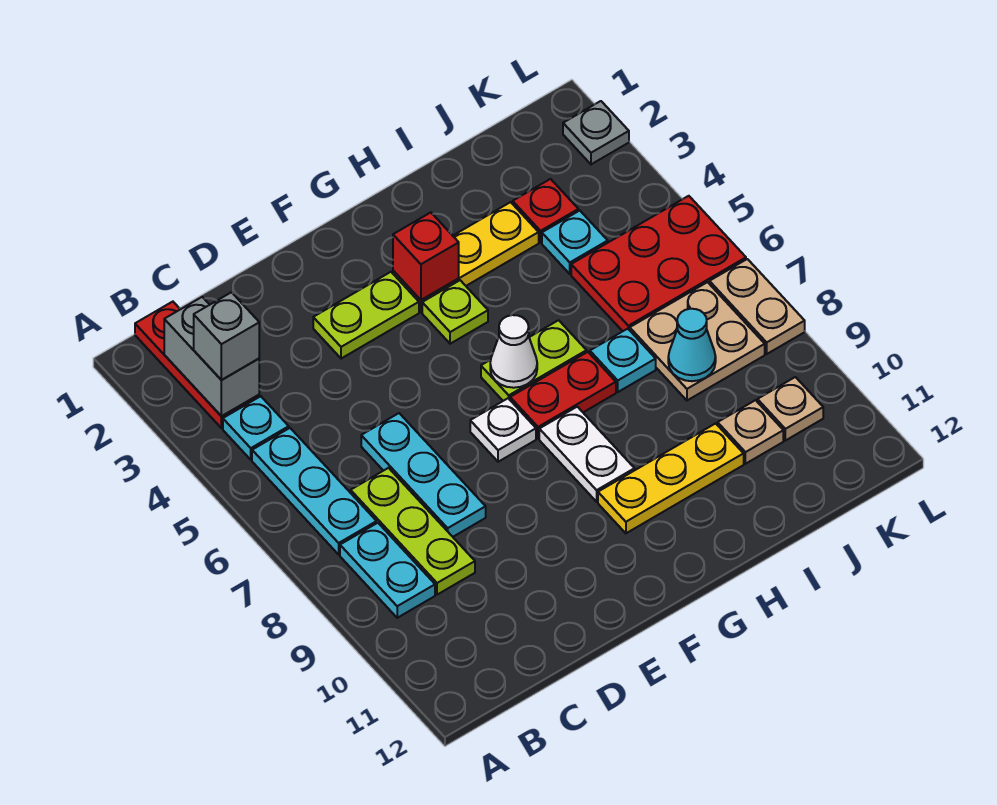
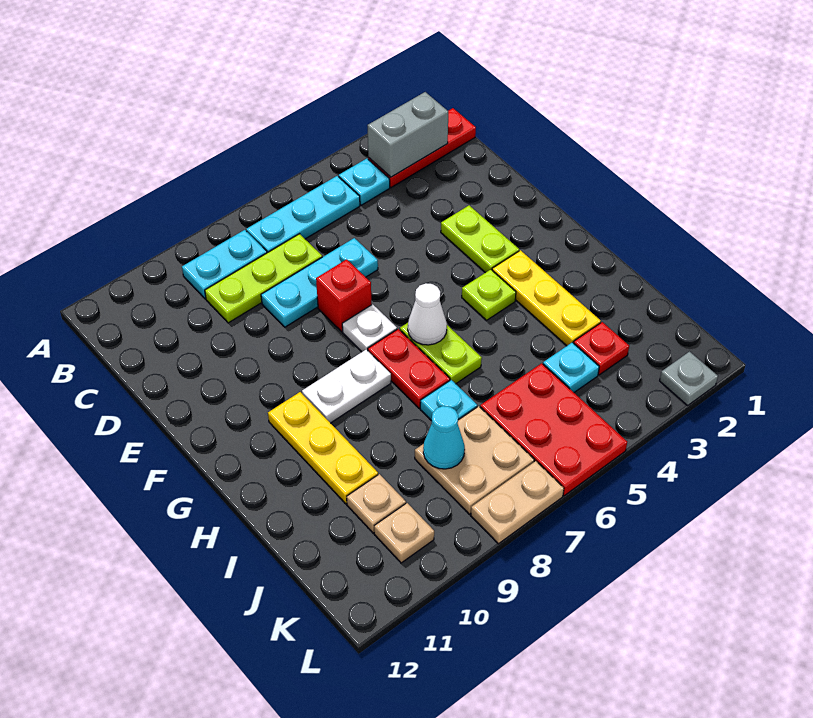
grey brick B3 level 3 -> none
red brick G3 level 2 -> red brick E7 level 1

